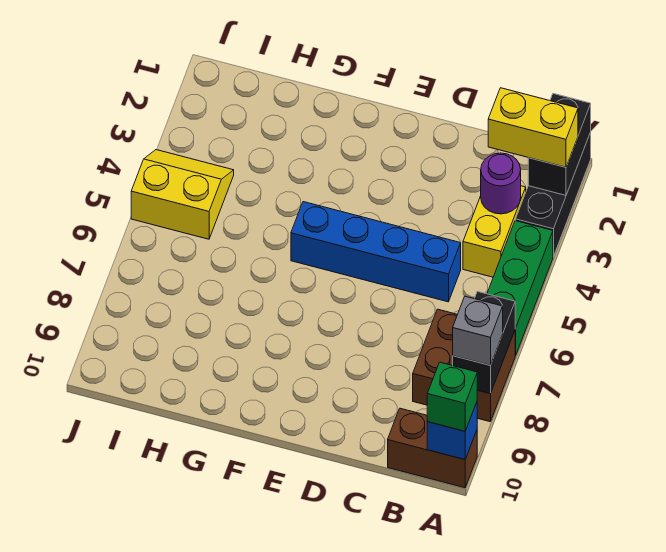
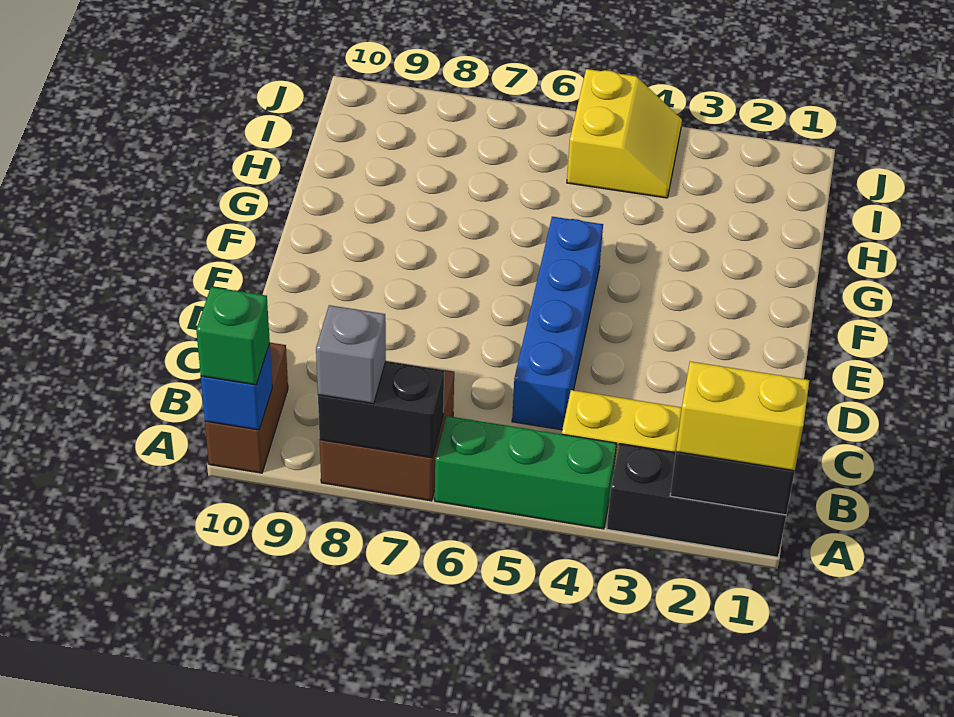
yellow brick A2:B2 level 3 -> yellow brick A1:A2 level 3
purple round brick B3 level 2 -> none

